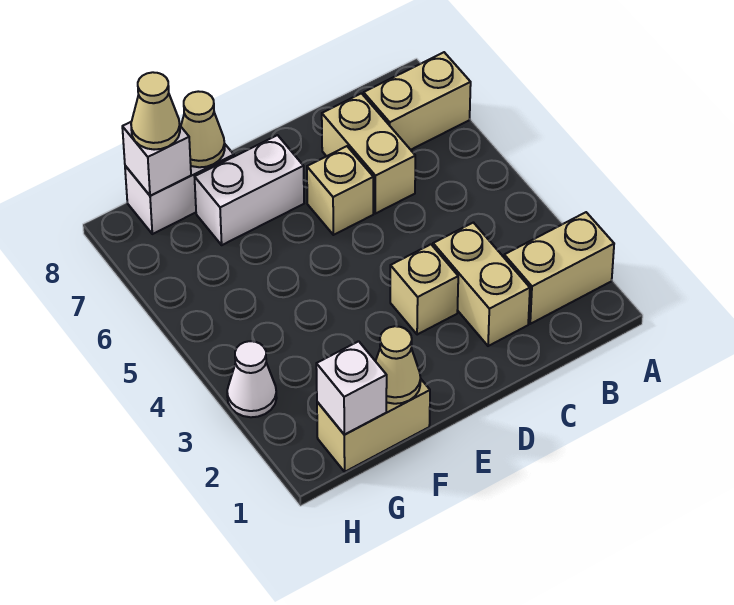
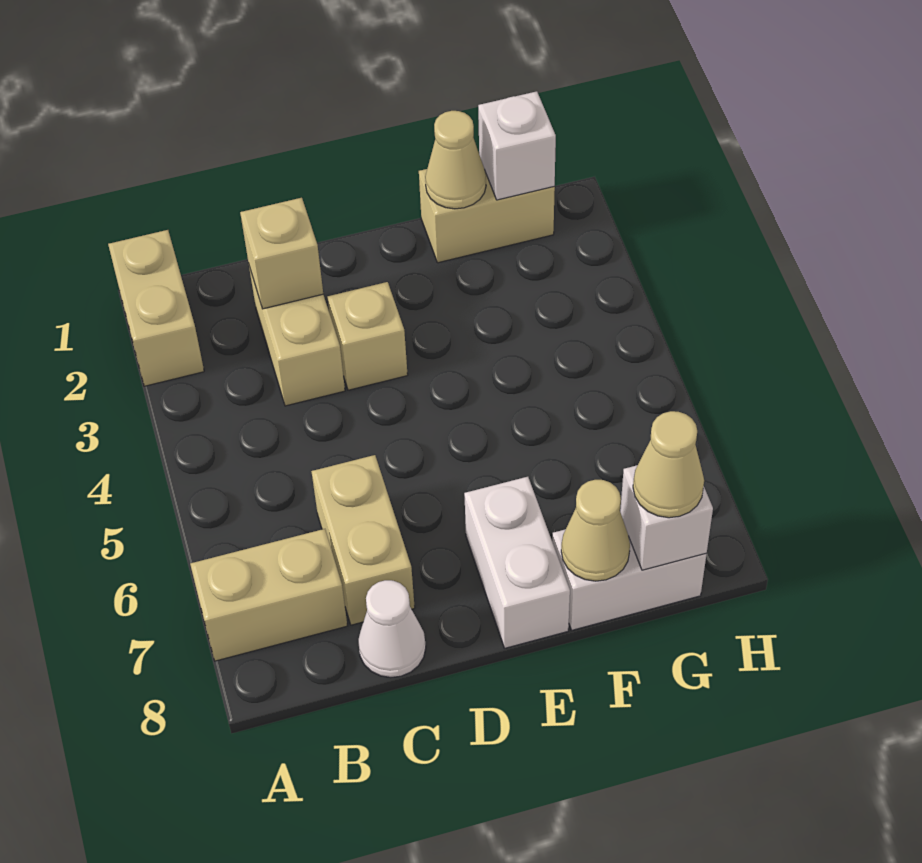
tan brick A2:B2 level 1 -> tan brick A1:A2 level 1
tan brick D6 level 1 -> tan brick C2 level 2
white brick E7:F7 level 1 -> white brick E7:E8 level 1
white cone H3 level 1 -> white cone C8 level 1

